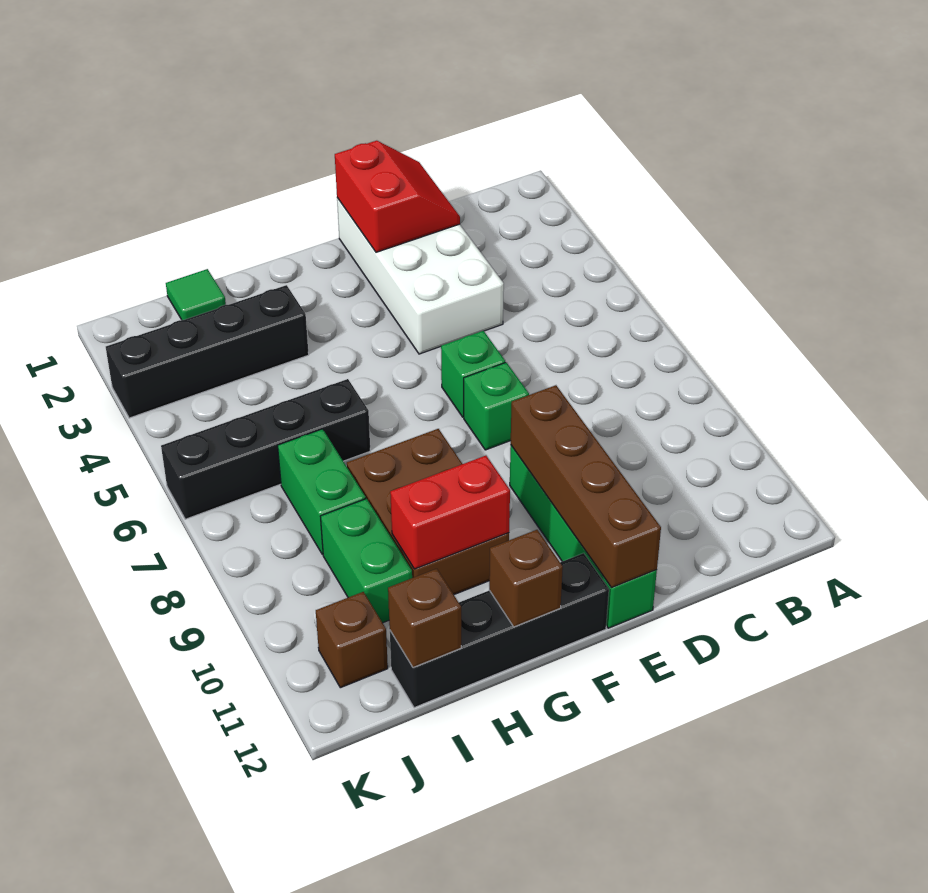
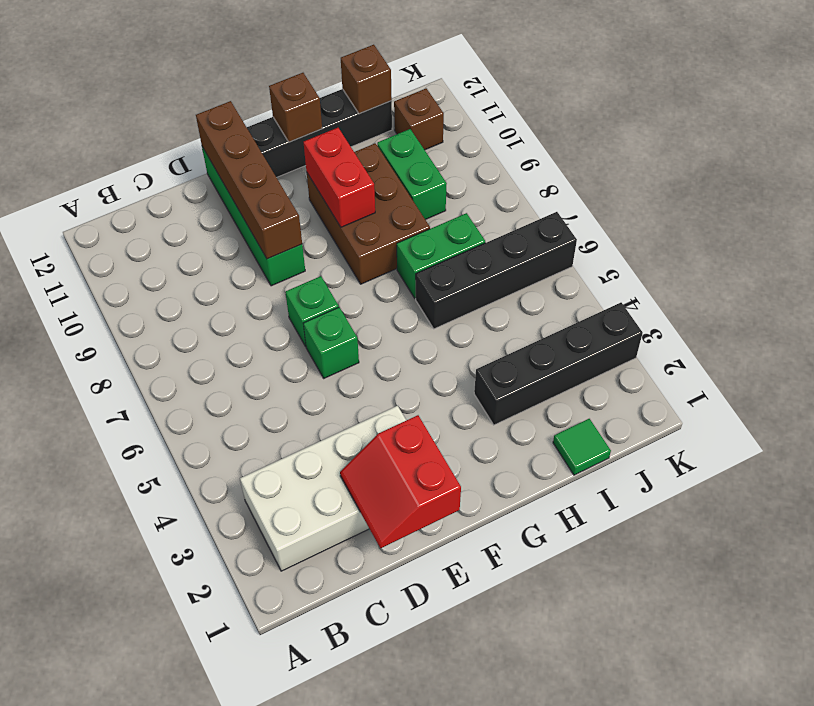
white brick D1:E4 level 1 -> white brick B2:E3 level 1
red brick G10:H10 level 2 -> red brick G9:G10 level 2
green brick I7:I8 level 1 -> green brick H7:I7 level 1

